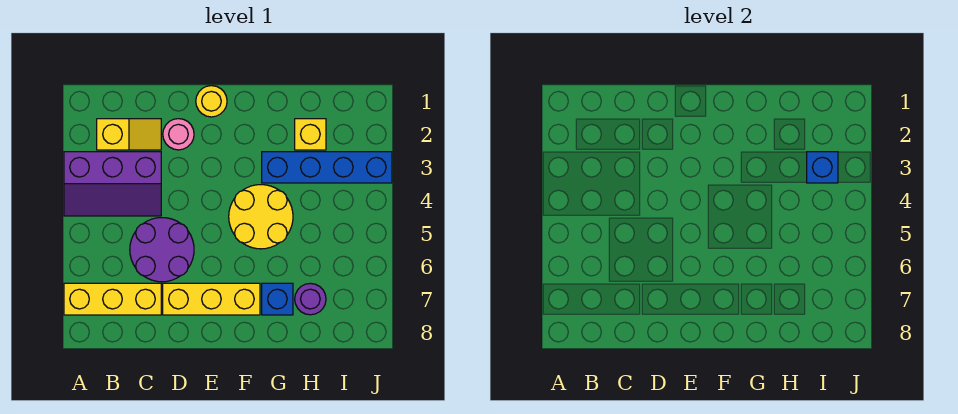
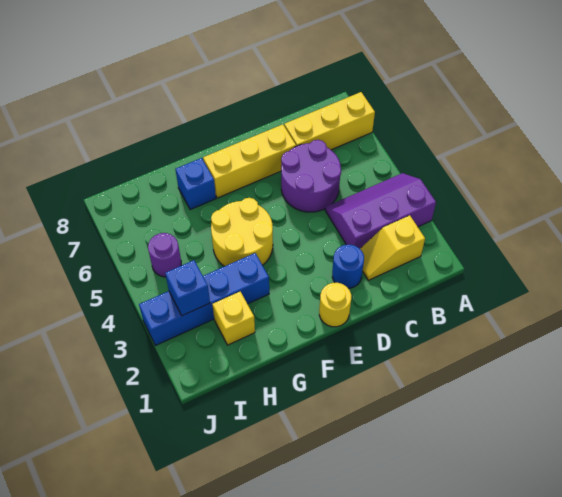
pink round brick D2 level 1 -> blue round brick D2 level 1
purple round brick H7 level 1 -> purple round brick I5 level 1

